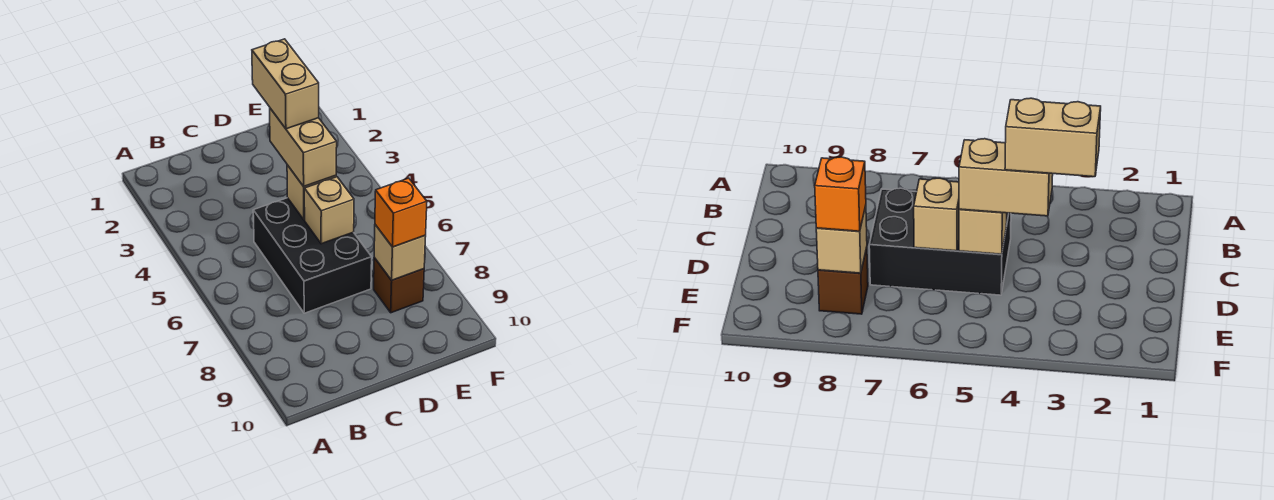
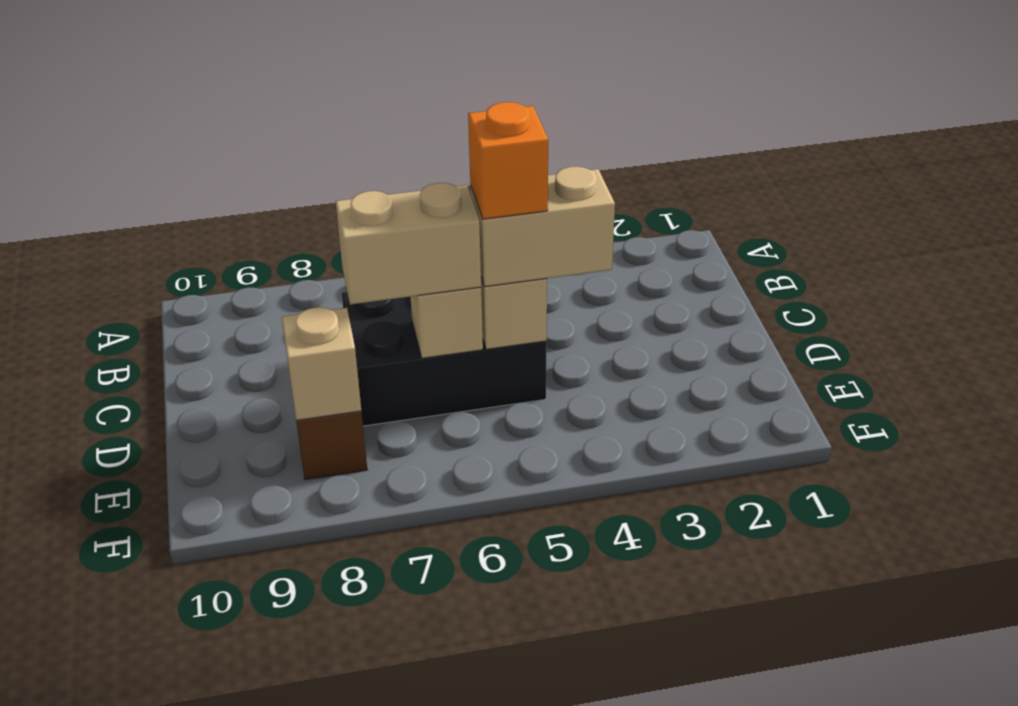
tan brick D3:D4 level 4 -> tan brick D6:D7 level 3
orange brick E8 level 3 -> orange brick D5 level 4

